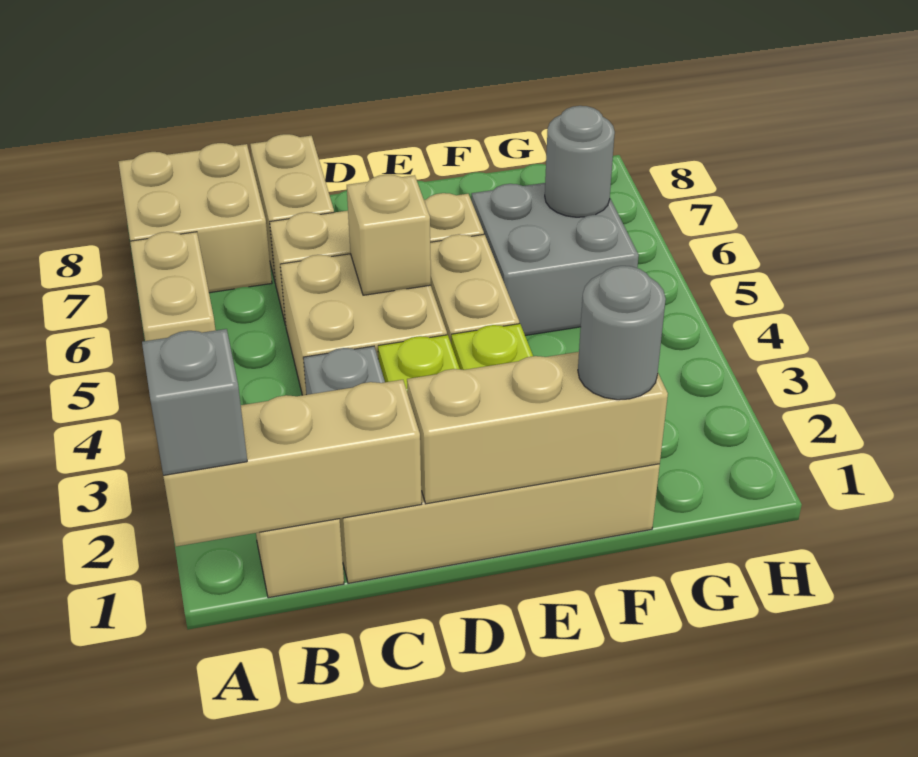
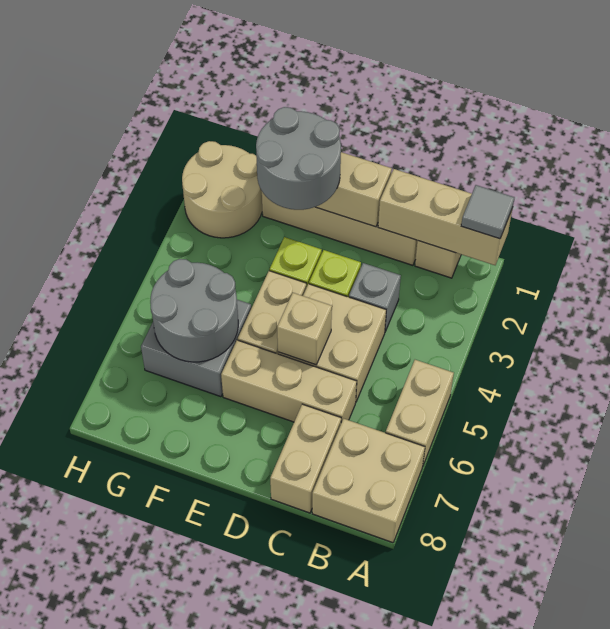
grey brick A1 level 3 -> grey tile A1 level 3
grey round brick F1 level 3 -> grey round brick E1:F2 level 3
none -> tan round brick G1:H2 level 1
grey round brick G6 level 2 -> grey round brick F5:G6 level 2

